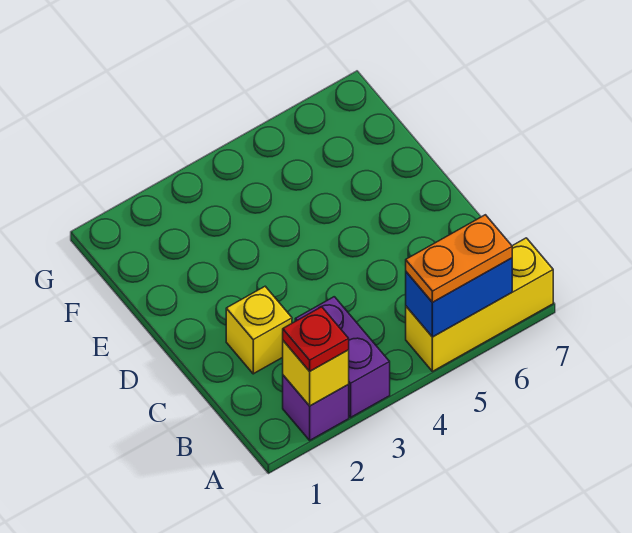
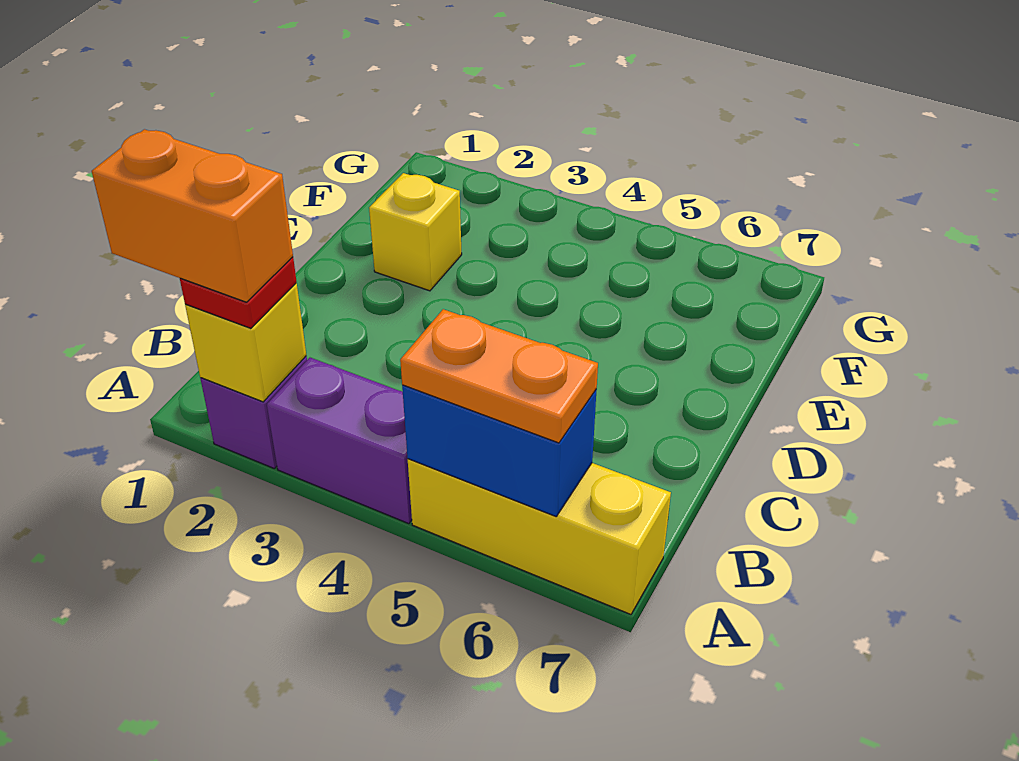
none -> orange brick A1:A2 level 4
purple brick A3:B3 level 1 -> purple brick A3:A4 level 1
yellow brick C2 level 1 -> yellow brick E2 level 1

